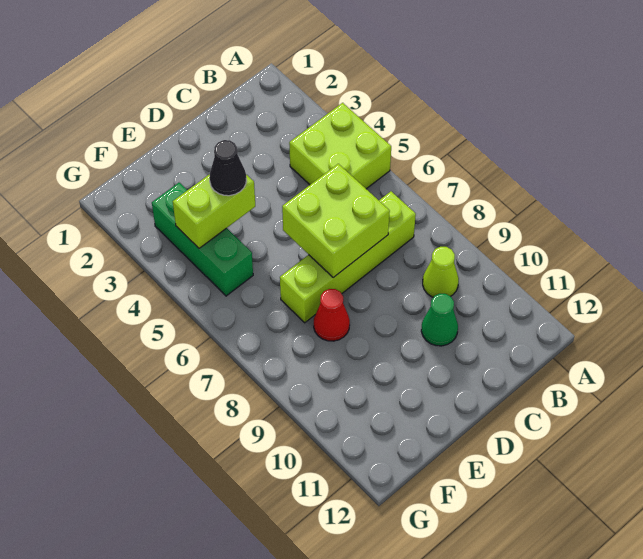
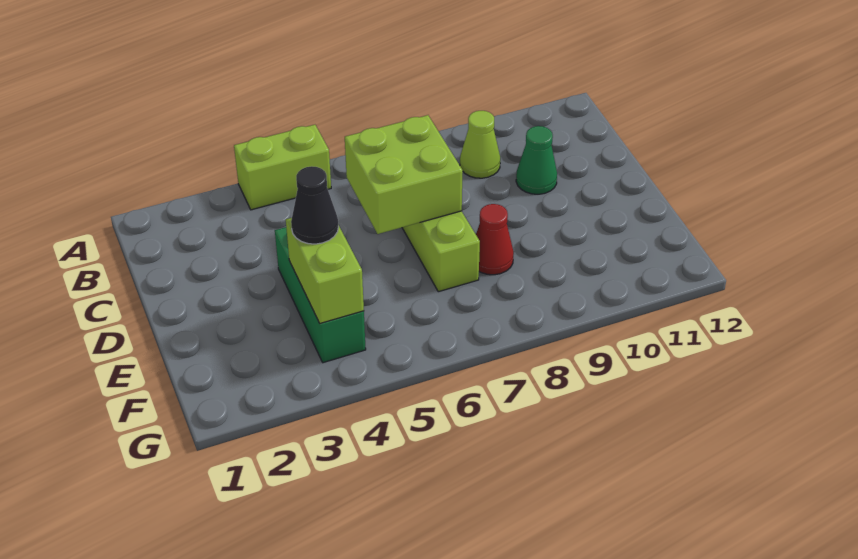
lime brick A4:B5 level 1 -> lime brick A4:A5 level 1
green brick F3:F5 level 1 -> green brick D4:F4 level 1

